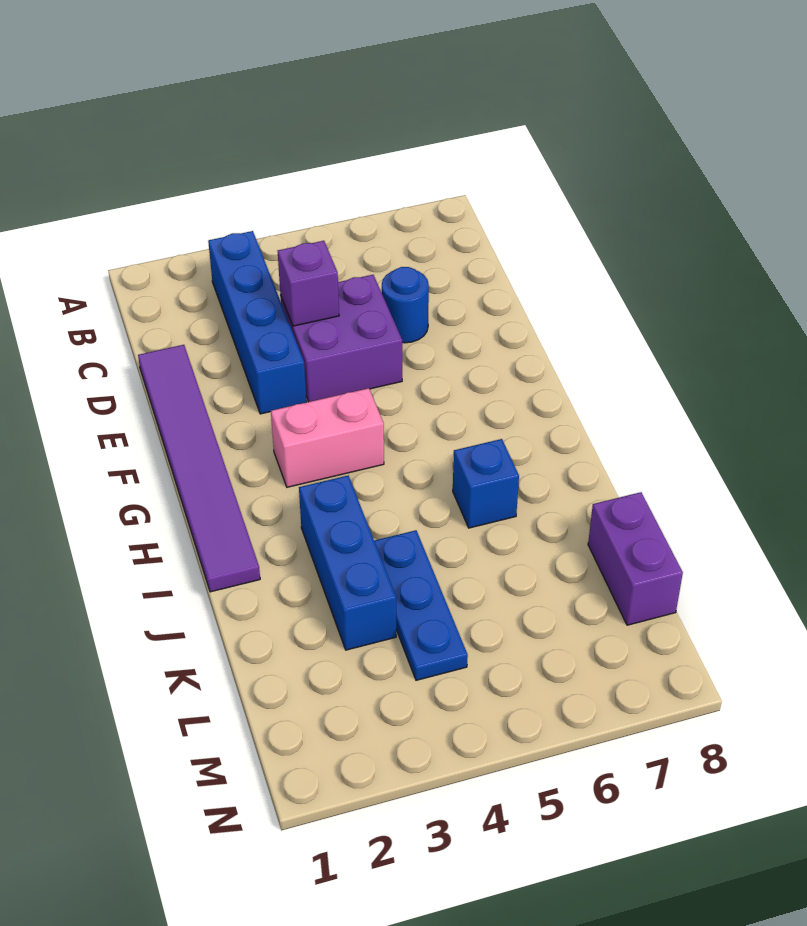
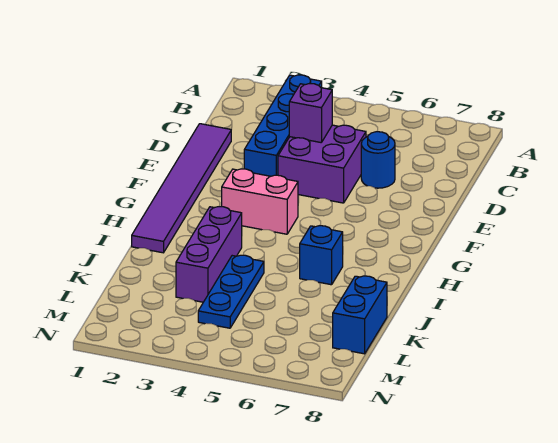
blue brick I3:K3 level 1 -> purple brick I3:K3 level 1
purple brick K8:L8 level 1 -> blue brick K8:L8 level 1

